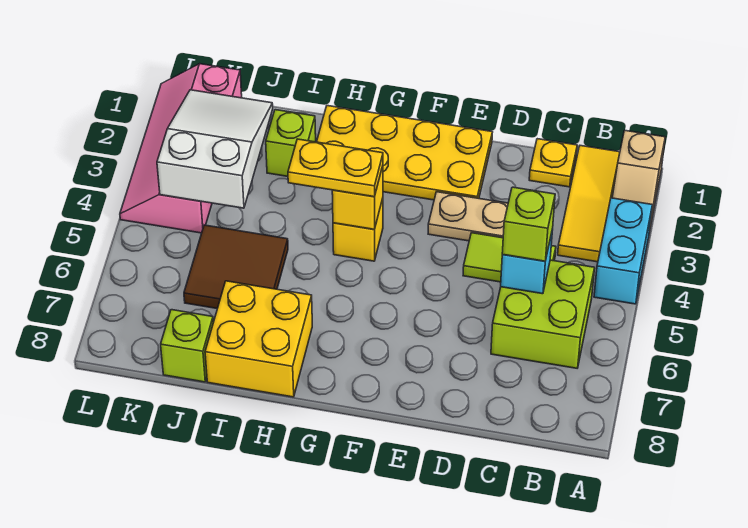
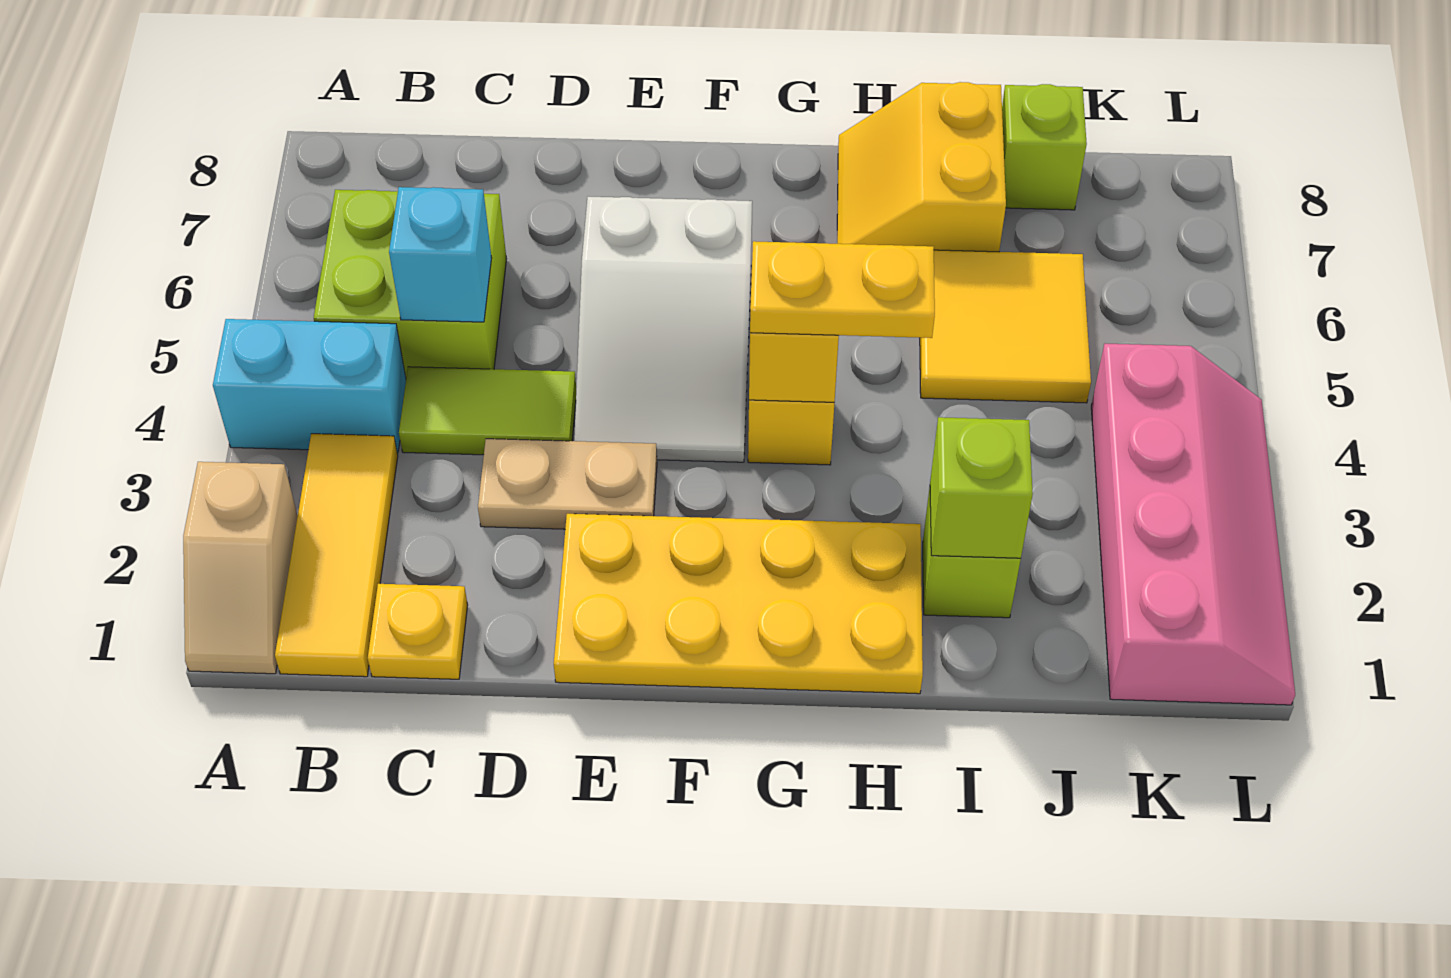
tan slope A1:A2 level 1 top 1 -> tan slope A1:A2 level 1 top 2
cyan brick A3:A4 level 1 -> cyan brick A4:B4 level 1
lime brick C5 level 3 -> lime brick I2 level 2
yellow brick H7:I8 level 1 -> yellow slope H7:I8 level 1 top I
brown tile I5:J6 level 1 -> yellow tile I5:J6 level 1
white slope J2:K4 level 2 top 4 -> white slope E4:F6 level 1 top 6

